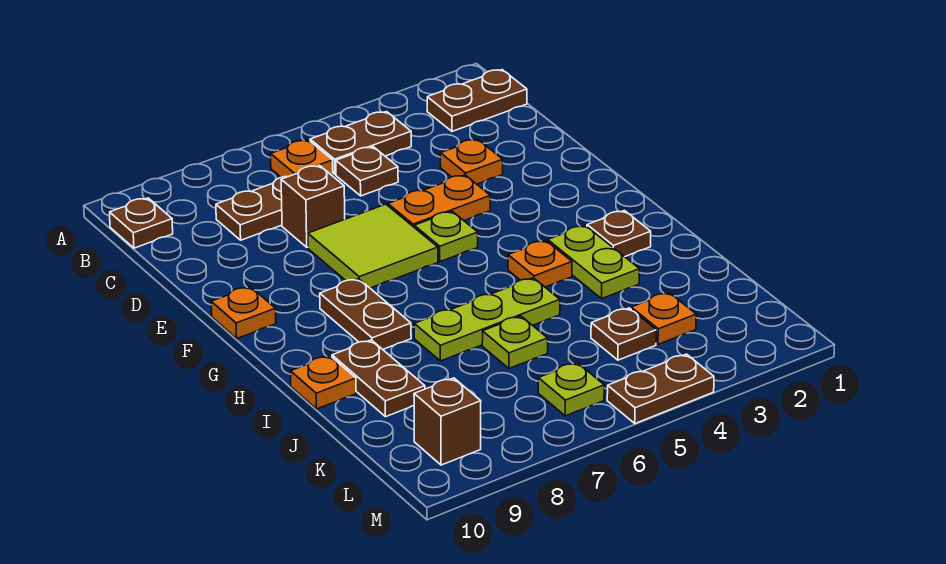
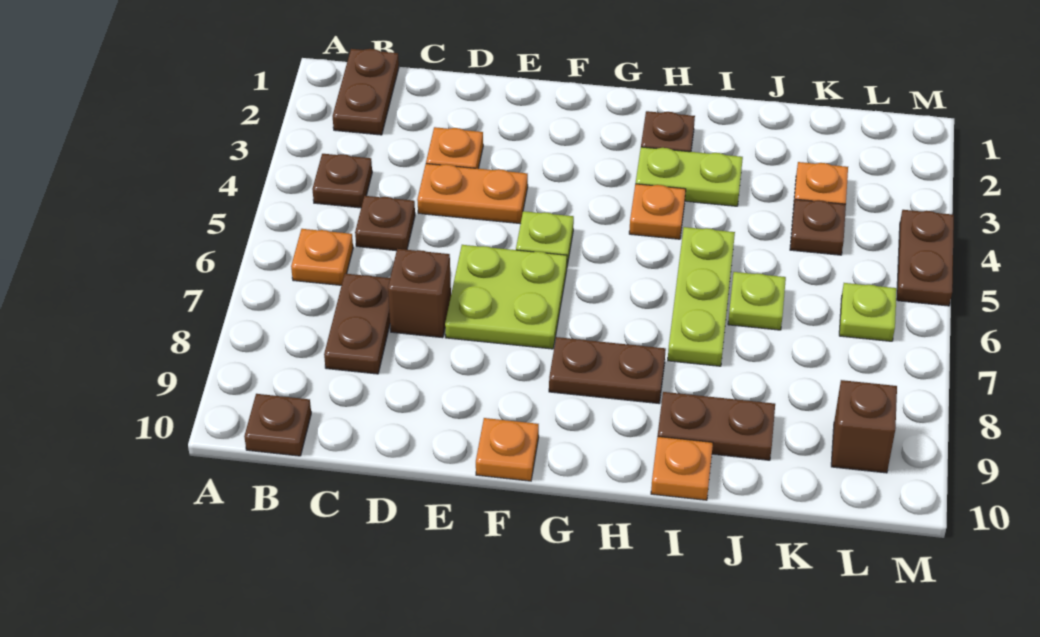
brown plate B4:B5 level 1 -> brown plate B4 level 1
orange plate E4:E5 level 1 -> orange plate D4:E4 level 1
lime tile E6:F7 level 1 -> lime plate E6:F7 level 1

